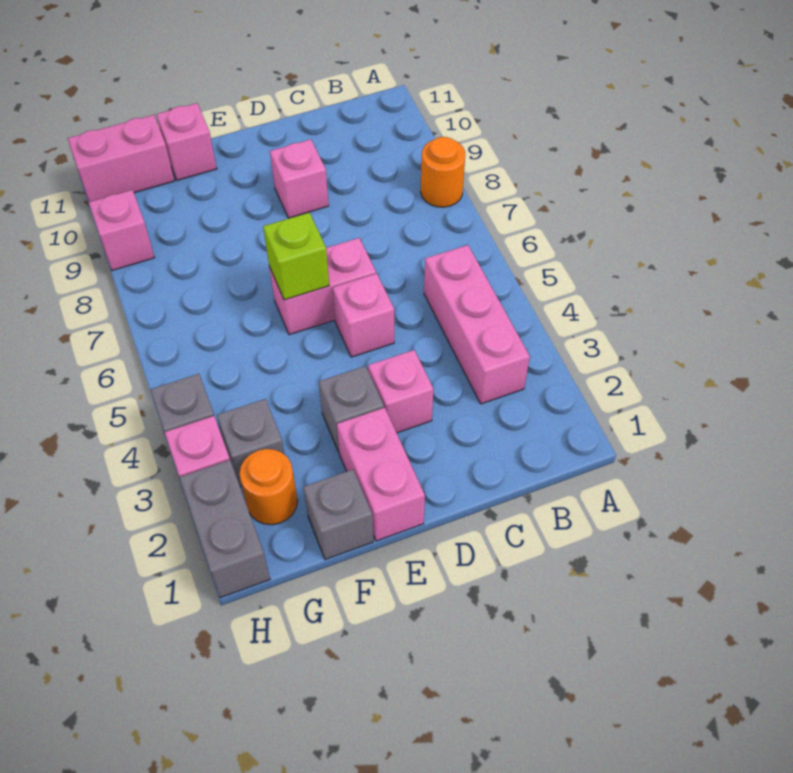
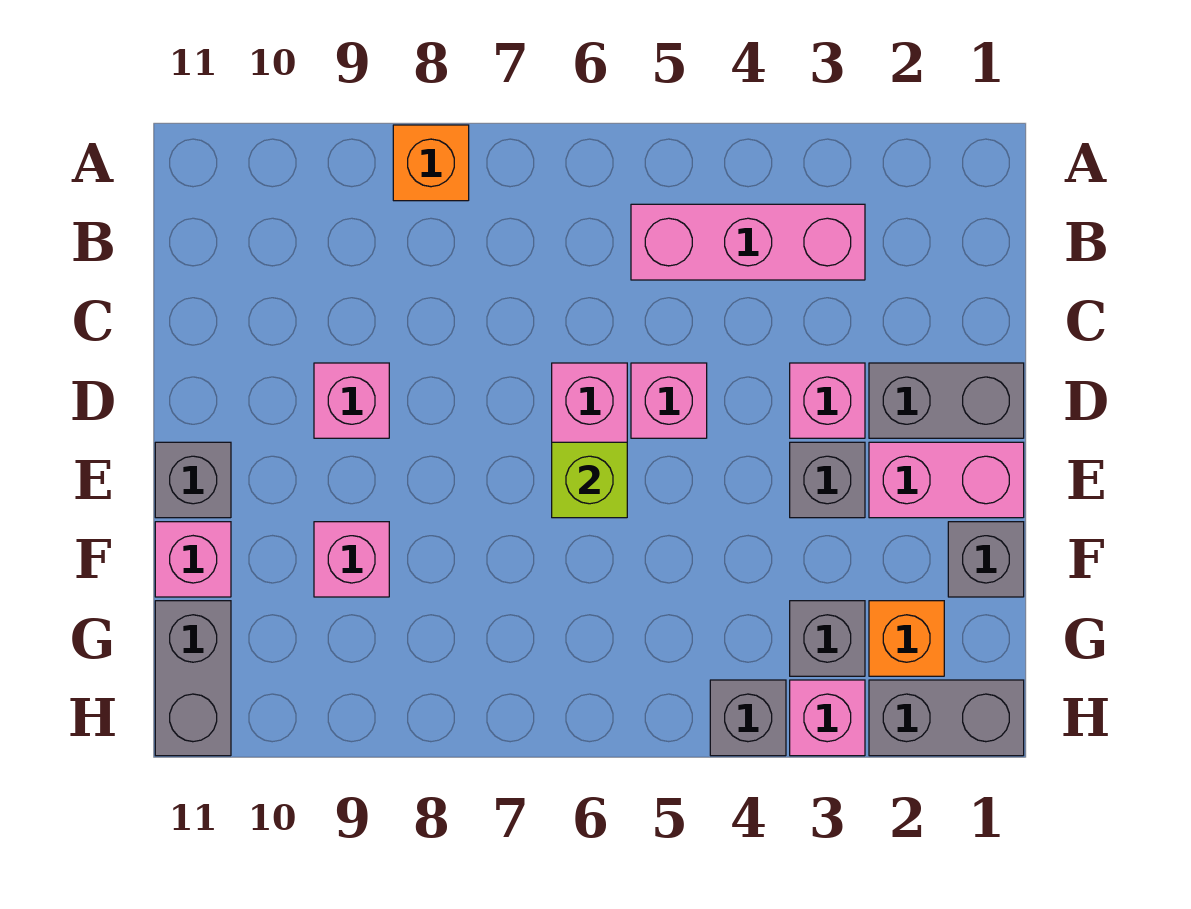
orange round brick A8 level 1 -> orange brick A8 level 1
none -> grey brick D1:D2 level 1
none -> grey brick E11 level 1
orange round brick G2 level 1 -> orange brick G2 level 1
pink brick G11:H11 level 1 -> grey brick G11:H11 level 1
pink brick H9 level 1 -> pink brick F9 level 1

